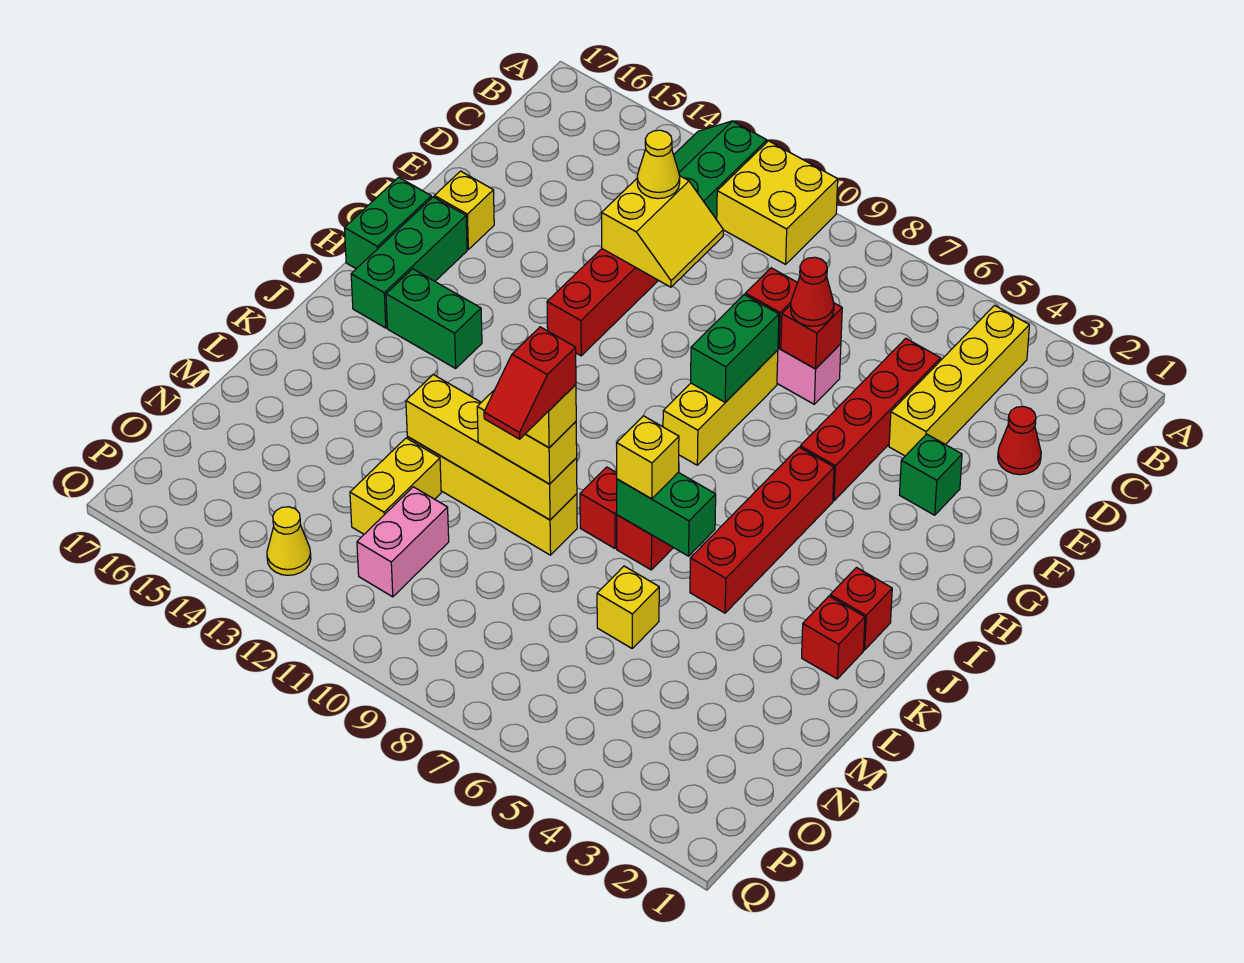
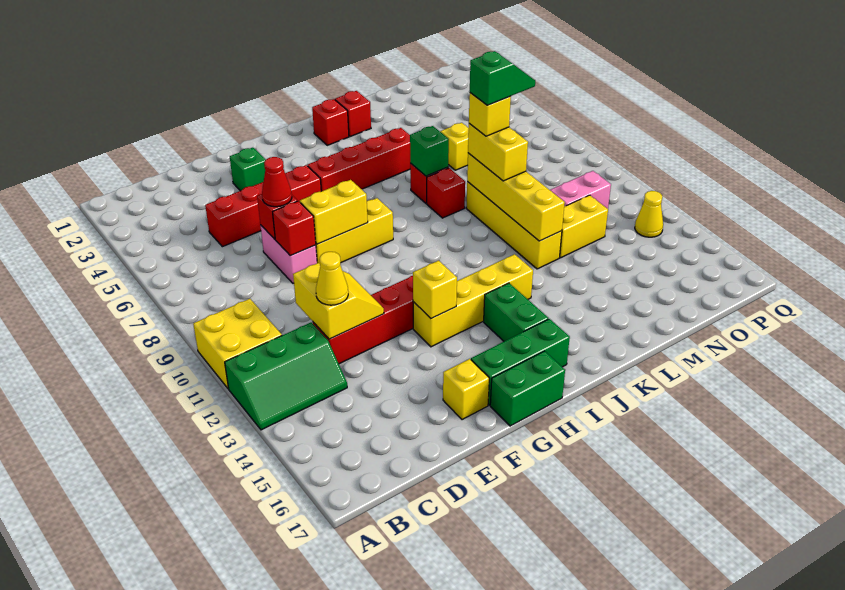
yellow brick B4:E4 level 1 -> yellow brick G13:J13 level 1
red cone D2 level 1 -> none
yellow slope D11:E12 level 2 top 12 -> yellow slope D11:E12 level 2 top D
green brick F8:G8 level 2 -> yellow brick F8:G8 level 2
green brick K6:K7 level 2 -> green brick K7 level 2
yellow brick K7 level 3 -> yellow brick G13 level 2
red slope L9:M9 level 5 top L -> green slope L9:M9 level 5 top L

